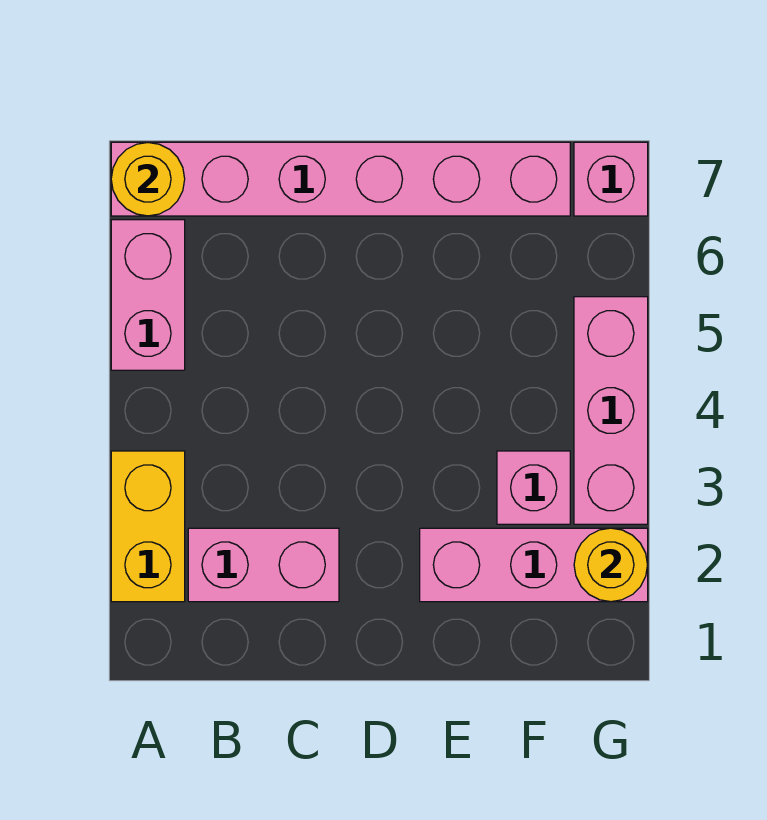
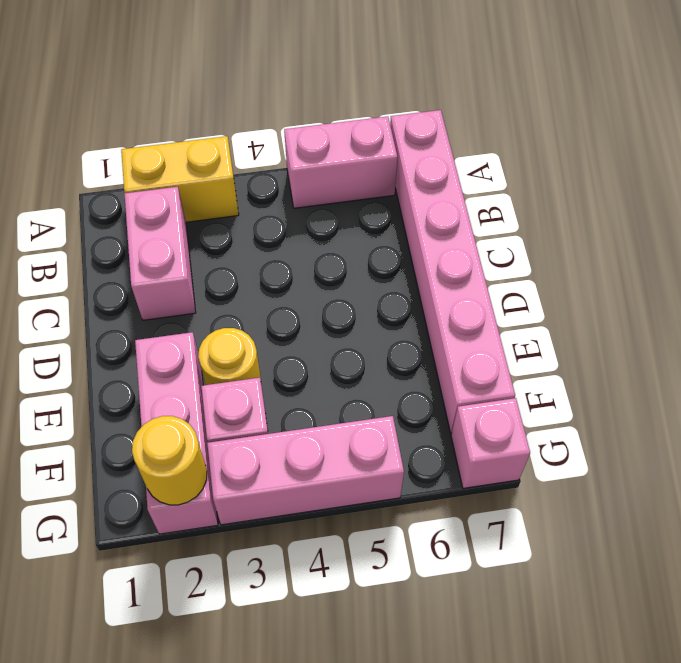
yellow round brick A7 level 2 -> yellow round brick E3 level 1

